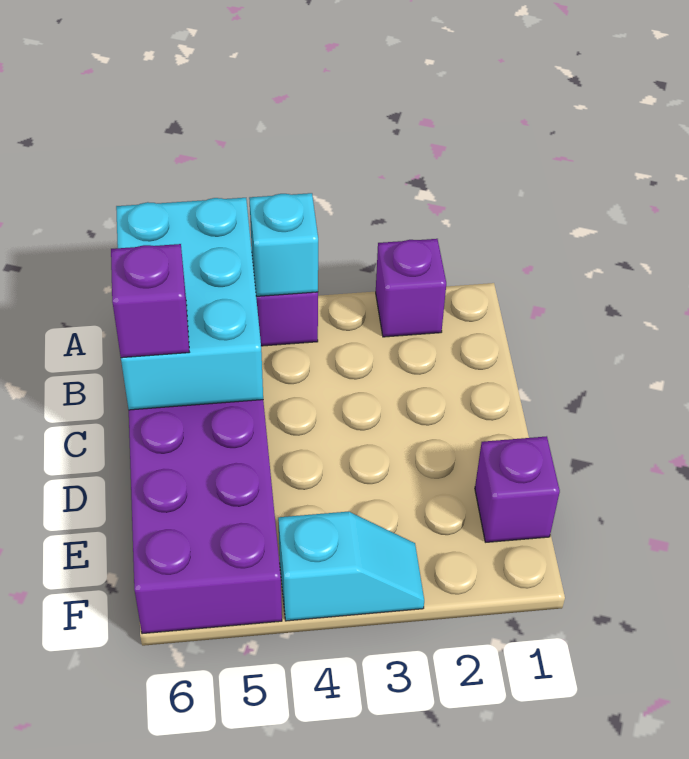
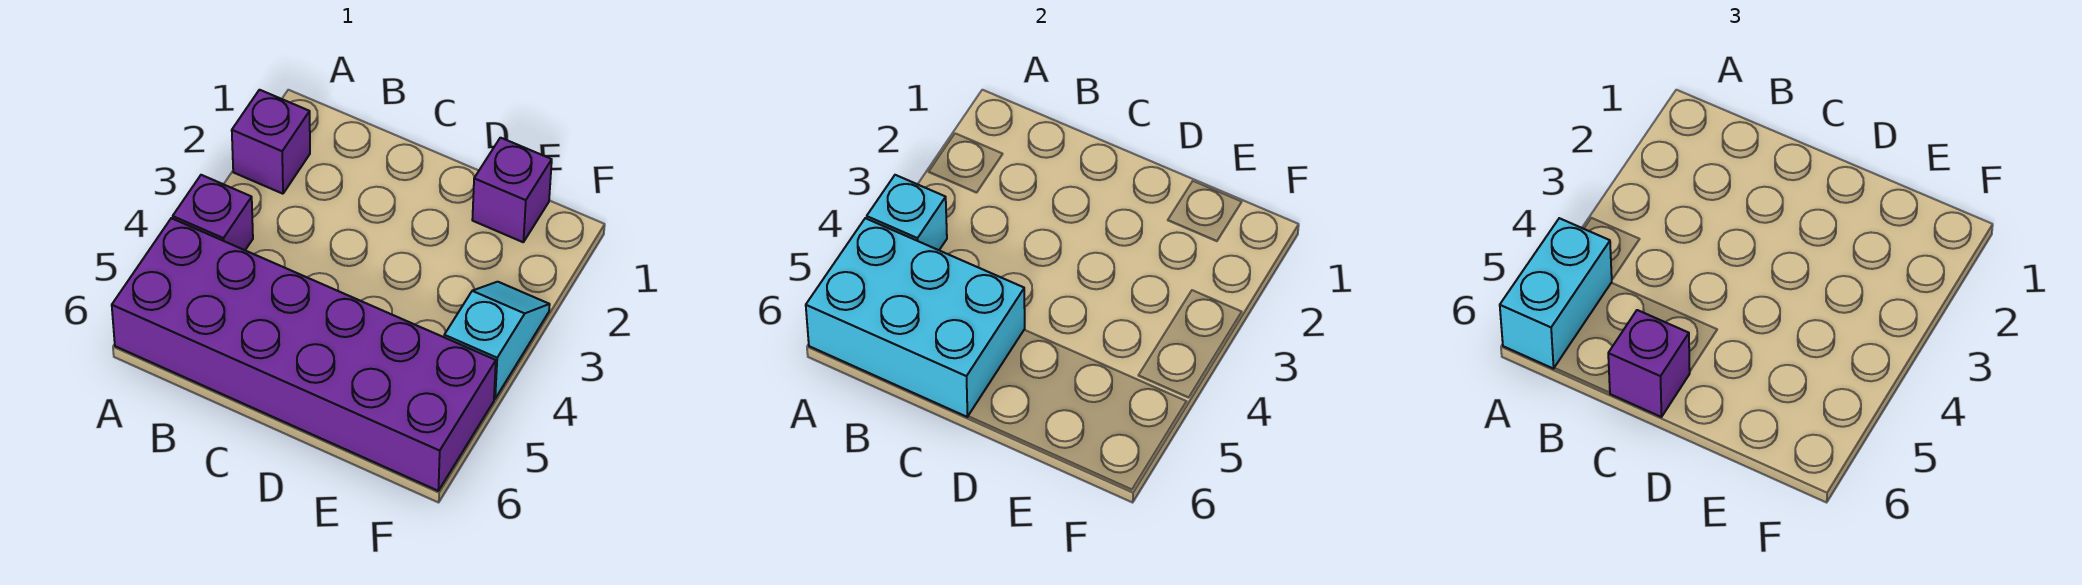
none -> cyan brick A5:A6 level 3

